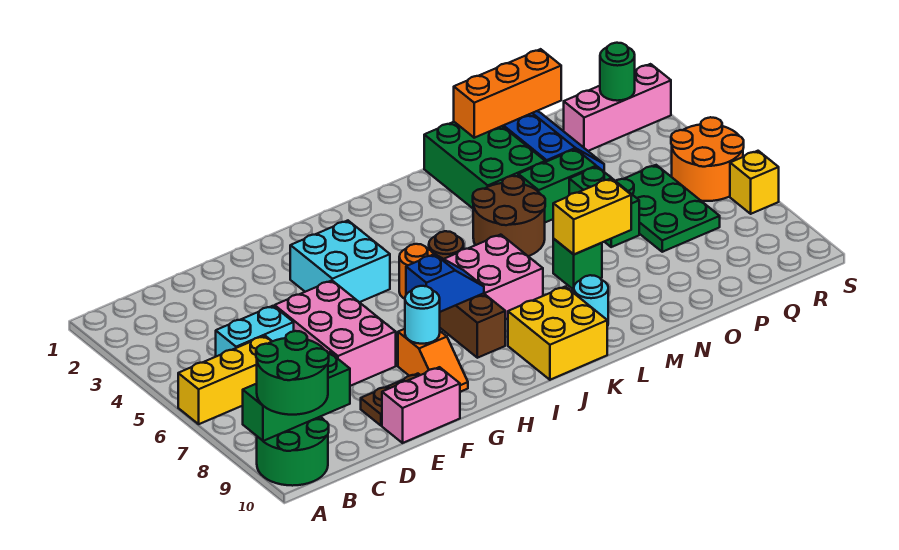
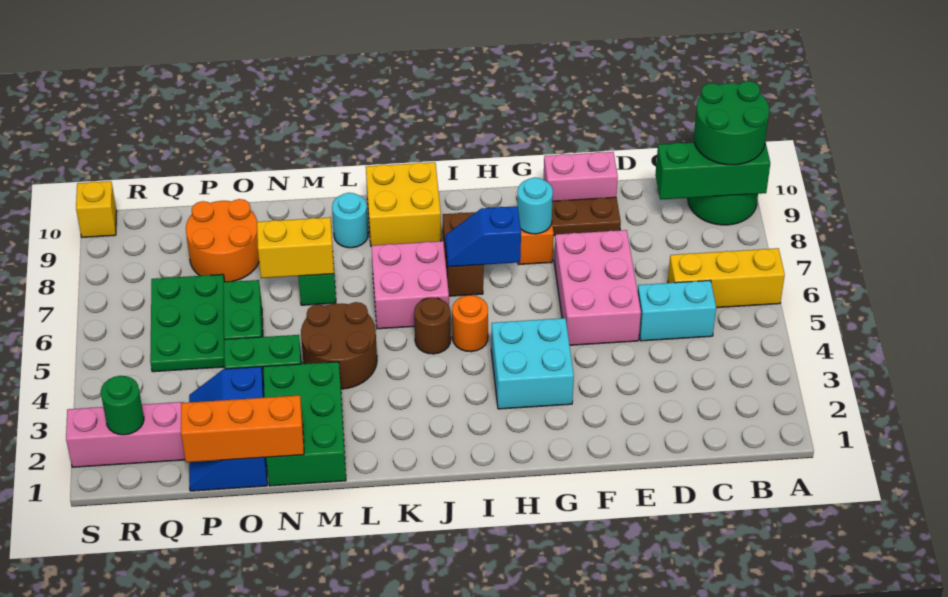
orange round brick R5:S6 level 1 -> orange round brick O8:P9 level 1
yellow brick S7 level 1 -> yellow brick S10 level 1

